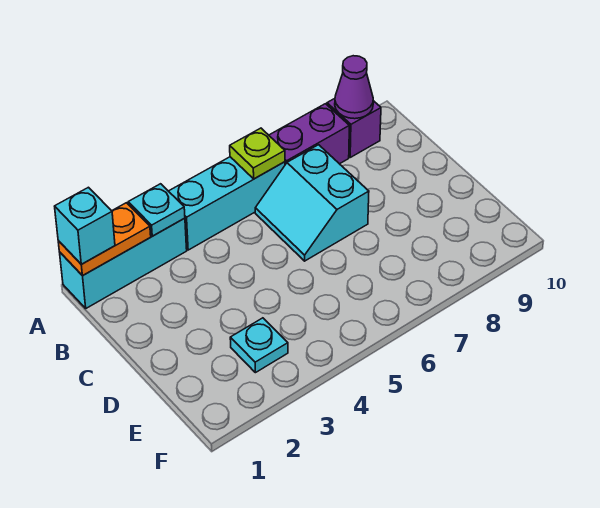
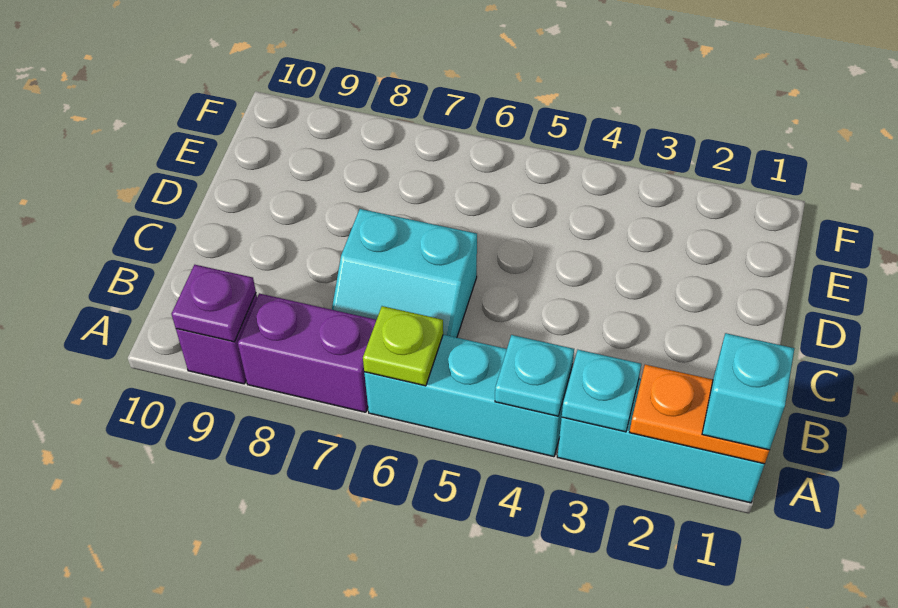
purple cone A9 level 2 -> purple plate A9 level 2
cyan slope B6:C7 level 1 top 7 -> cyan slope B6:C7 level 1 top C
cyan plate E3 level 1 -> cyan plate A4 level 2

